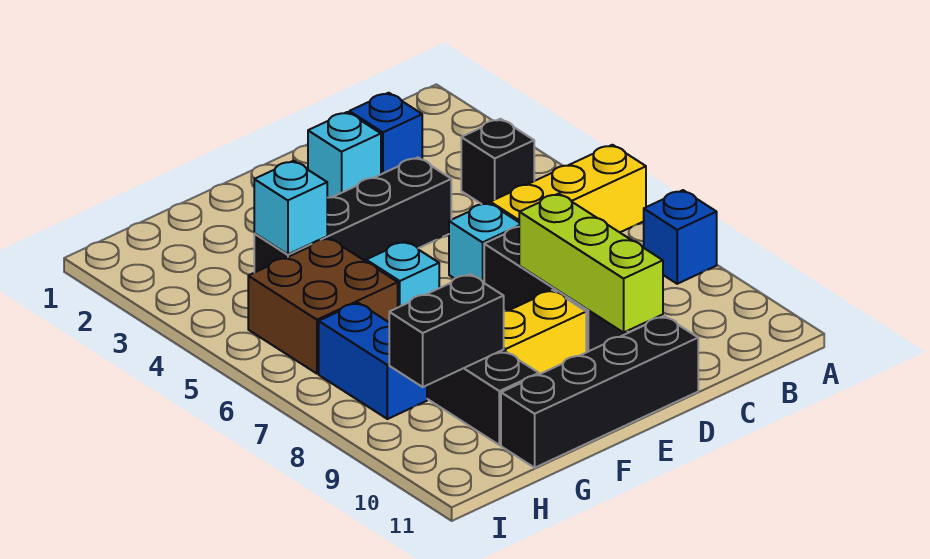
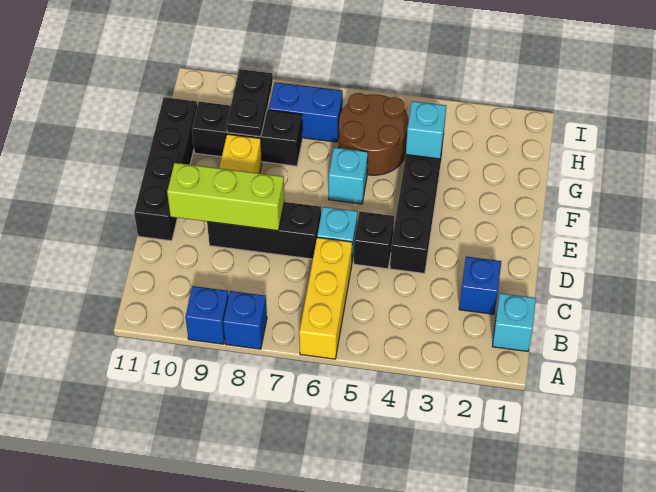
none -> blue brick A9 level 1
black brick B4 level 1 -> black brick D5 level 1
cyan brick D2 level 1 -> cyan brick B1 level 1
brown brick G5:H6 level 1 -> brown round brick G5:H6 level 1
black brick G9:H9 level 2 -> black plate G9:H9 level 2

